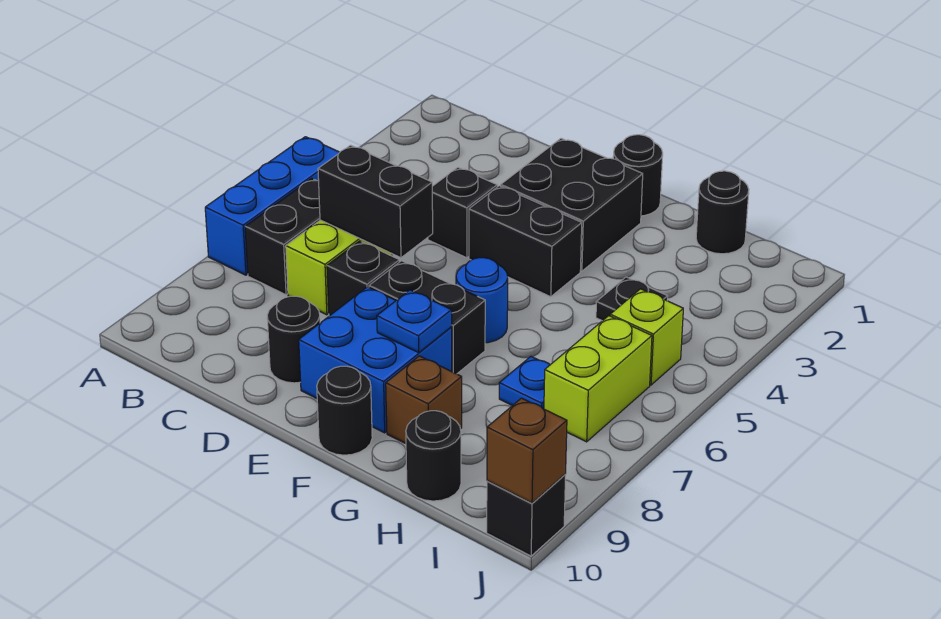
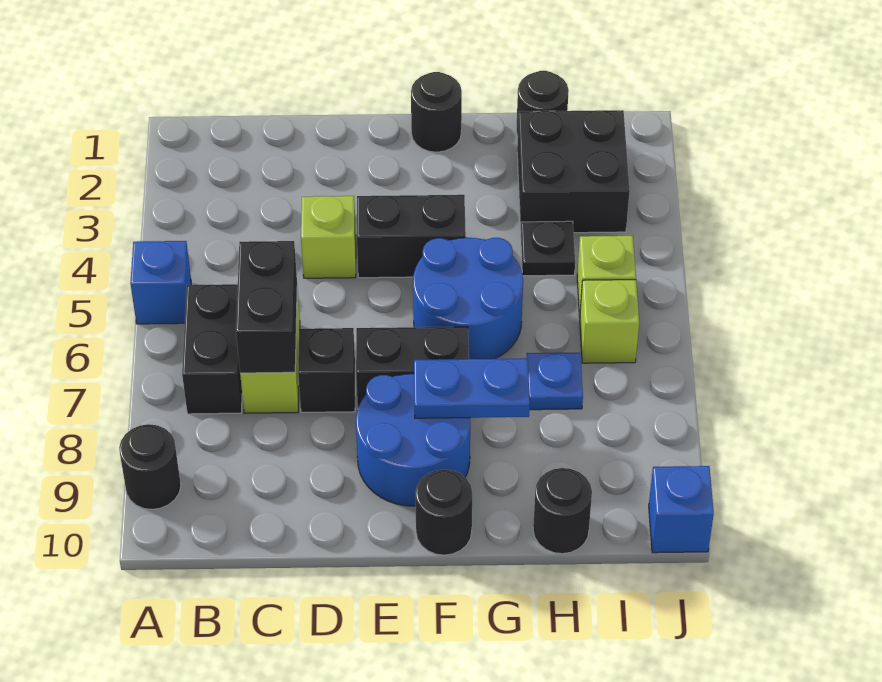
blue brick A5:A7 level 1 -> blue brick A5 level 1
black brick C6:D6 level 2 -> black brick C6:C7 level 2
black brick D4 level 1 -> lime brick D4 level 1
black round brick D9 level 1 -> black round brick A9 level 1
black brick E2:F3 level 1 -> black brick H2:I3 level 1
blue brick E8:F9 level 1 -> blue round brick E8:F9 level 1
blue round brick F6 level 1 -> blue round brick F5:G6 level 1
blue plate F8 level 2 -> blue plate F8:G8 level 2
brown brick G9 level 1 -> none
lime brick I6:I7 level 1 -> lime brick I6 level 1
black brick J10 level 1 -> blue brick J10 level 1
brown brick J10 level 2 -> none

